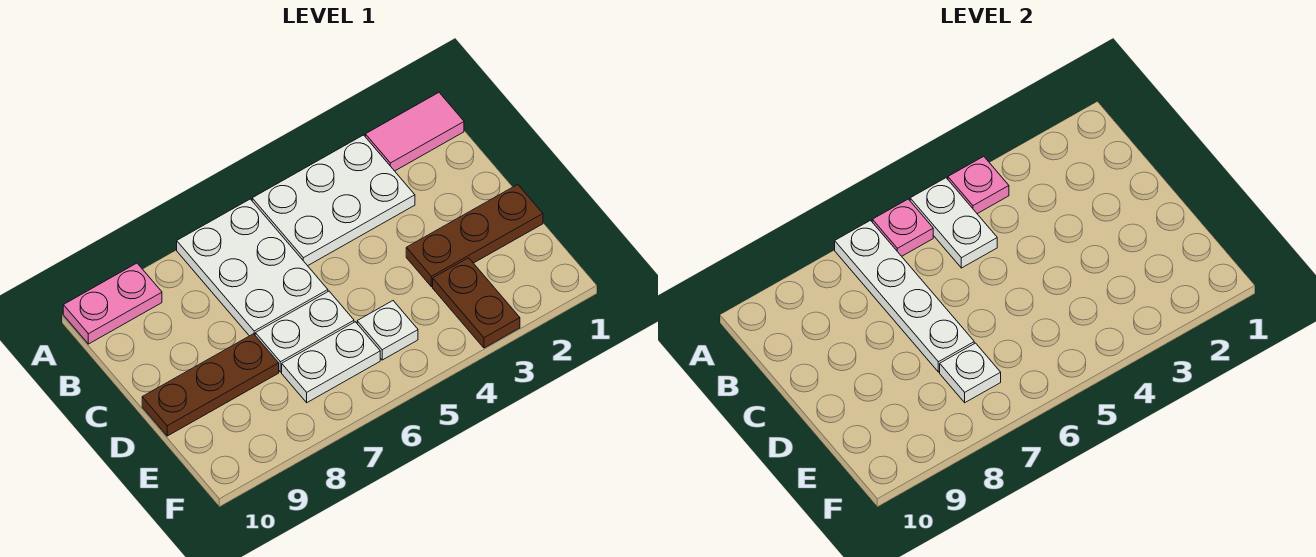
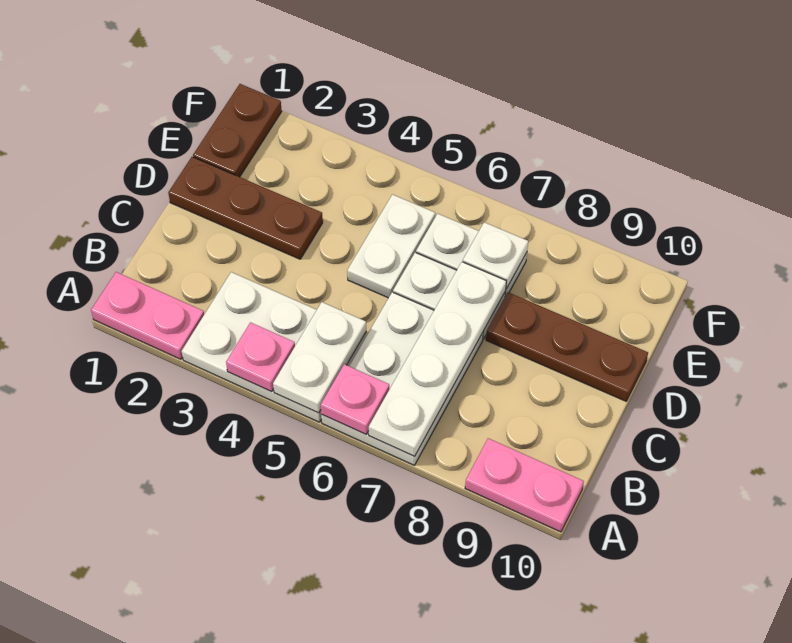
pink tile A1:A2 level 1 -> pink plate A1:A2 level 1
brown plate E3:F3 level 1 -> brown plate E1:F1 level 1
white plate E5 level 1 -> white plate D5:E5 level 1

